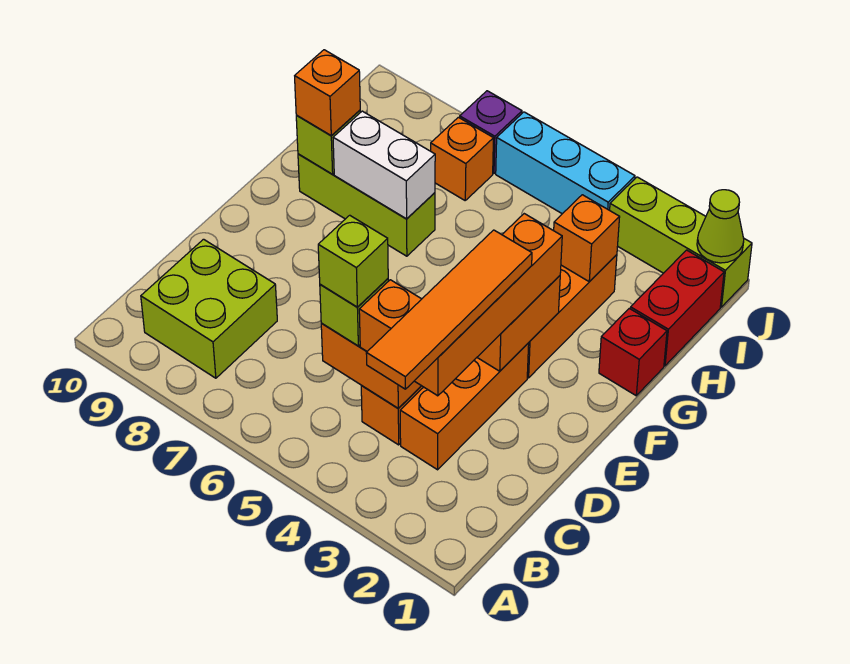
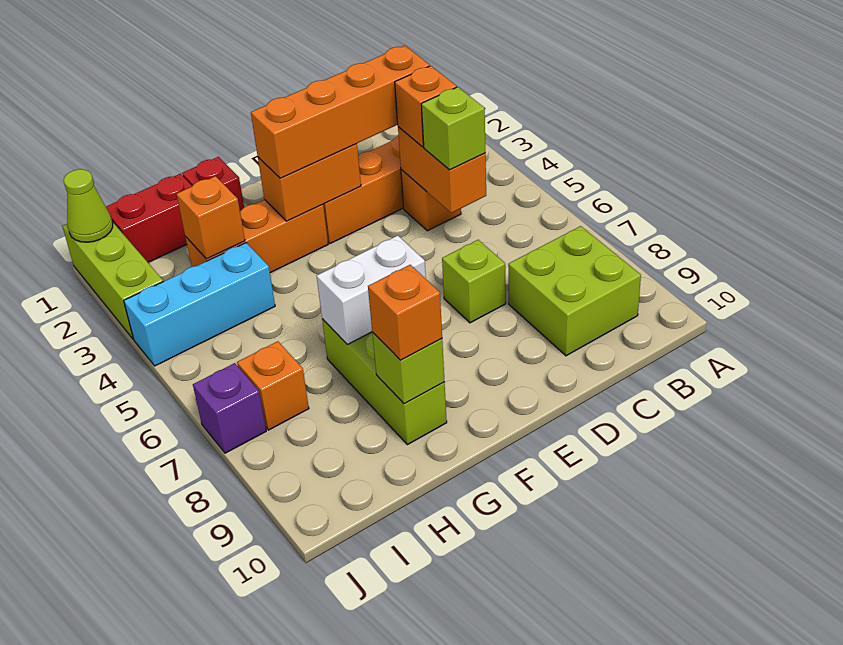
orange tile B3:E3 level 4 -> none
lime brick C5 level 4 -> lime brick D7 level 1
white brick G7:G8 level 2 -> white brick F7:G7 level 2
cyan brick J4:J6 level 1 -> cyan brick H4:J4 level 1

